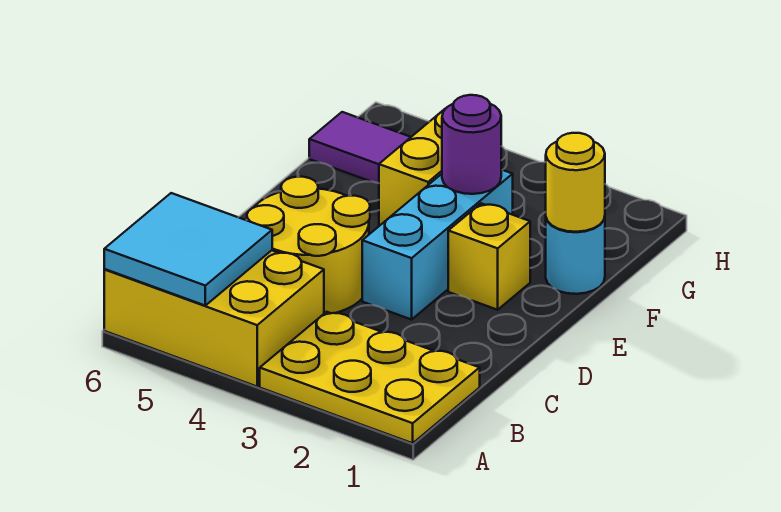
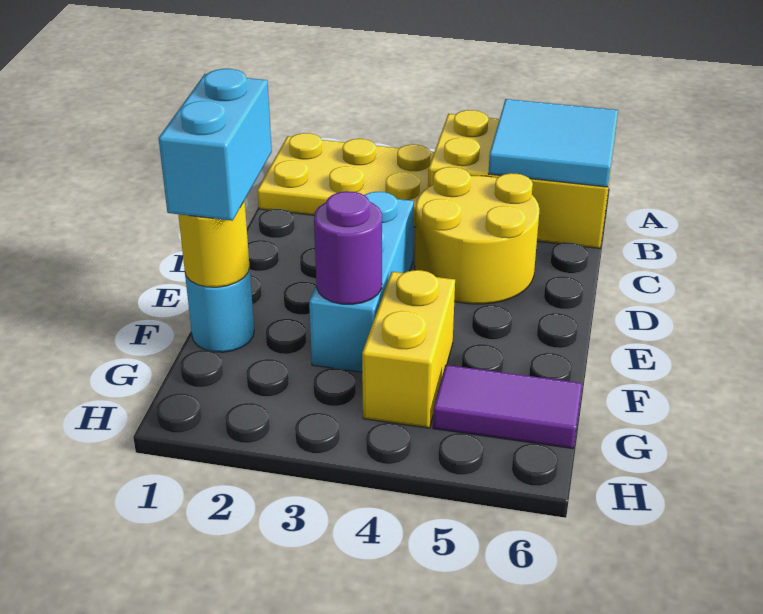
none -> cyan brick E1:F1 level 3
yellow brick E2 level 1 -> none

